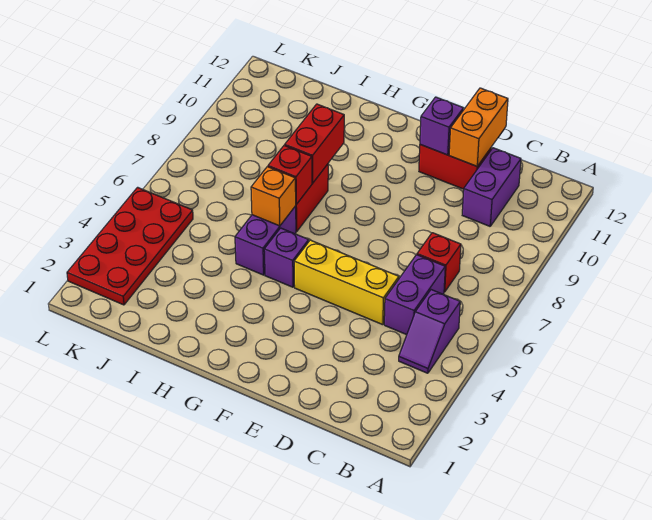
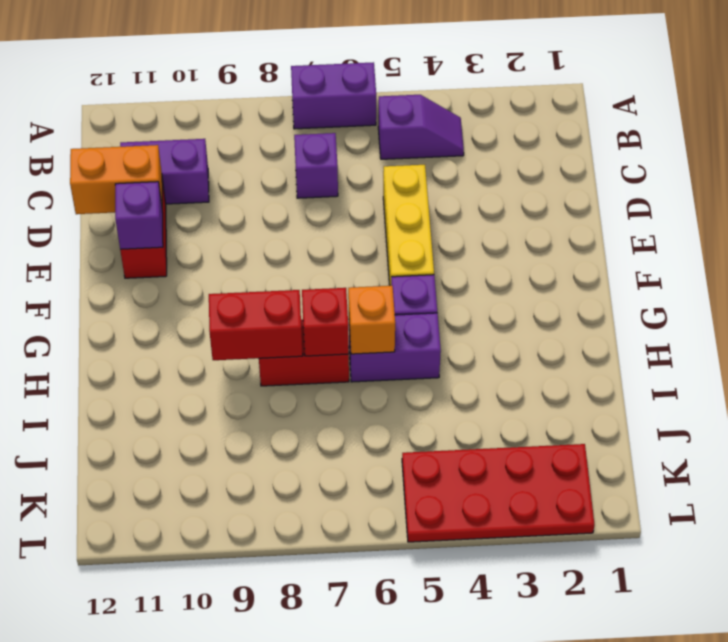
purple brick C5:C6 level 1 -> purple brick A6:A7 level 1
red brick C7 level 1 -> purple brick C7 level 1

